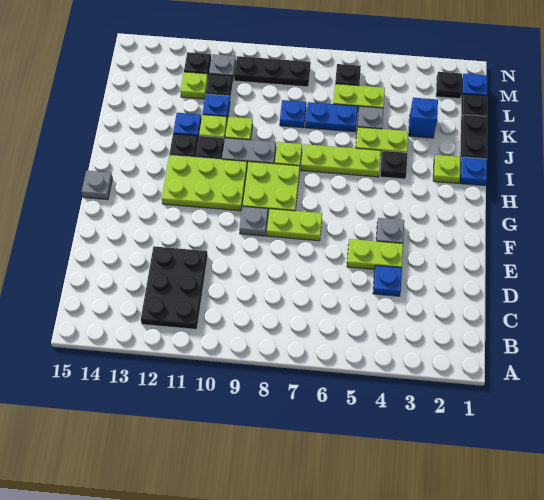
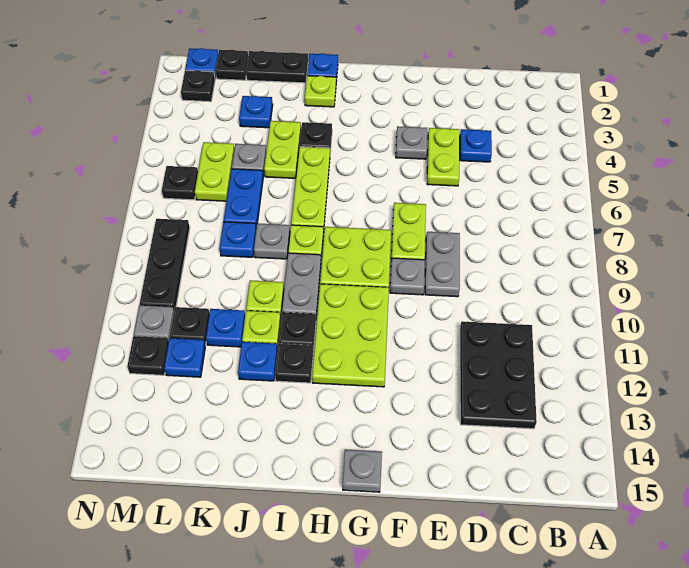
black plate B11:D12 level 1 -> black plate C11:D13 level 1
none -> grey plate E8:E9 level 1
none -> grey plate J8 level 1
blue brick K3 level 1 -> blue plate K3 level 1
lime plate L12 level 1 -> blue plate L12 level 1

